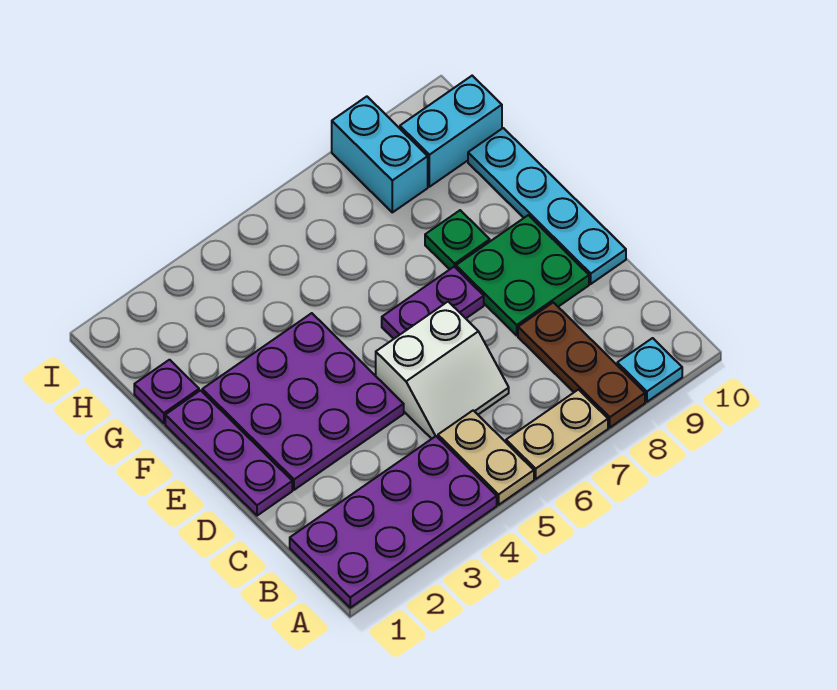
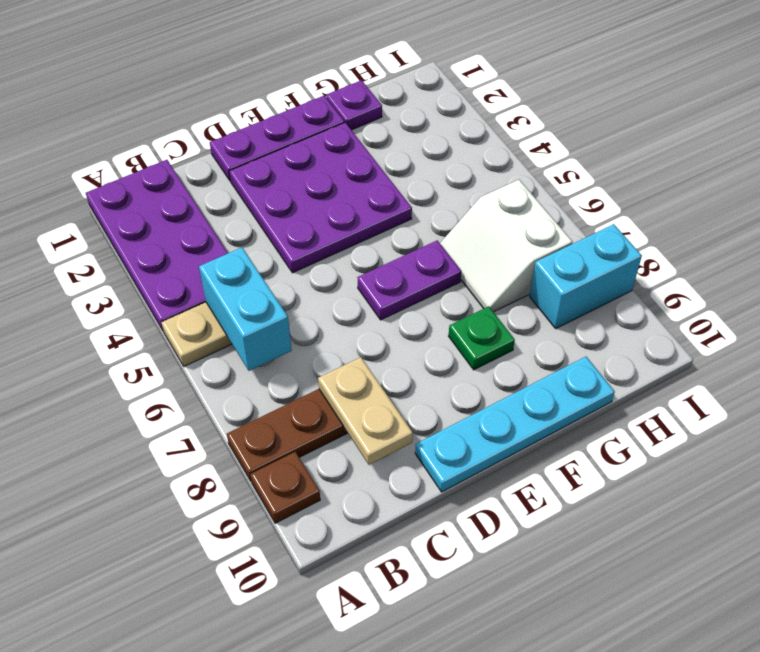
tan plate A6:A7 level 1 -> tan plate C8:C9 level 2
cyan plate A9 level 1 -> brown plate A9 level 1
white slope C5:D6 level 1 top D -> white slope G6:H7 level 1 top H
green plate D8:E9 level 1 -> none
purple plate E6:E7 level 1 -> purple plate E6:F6 level 1
cyan brick H9:H10 level 1 -> cyan brick B5:B6 level 2

